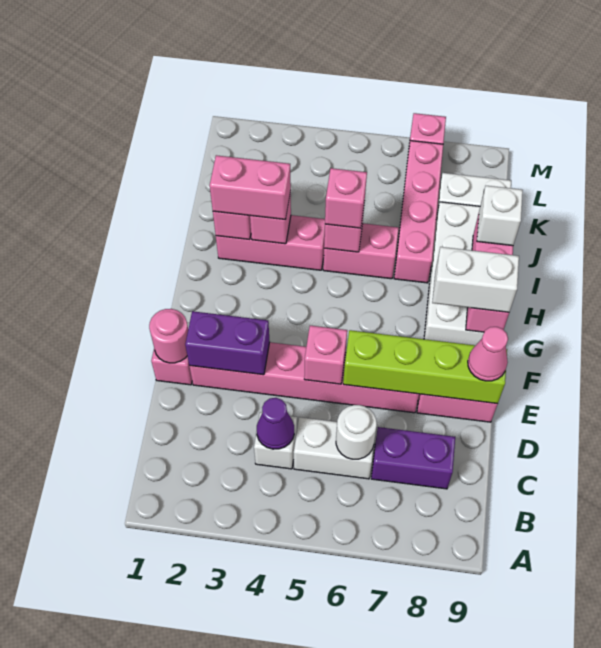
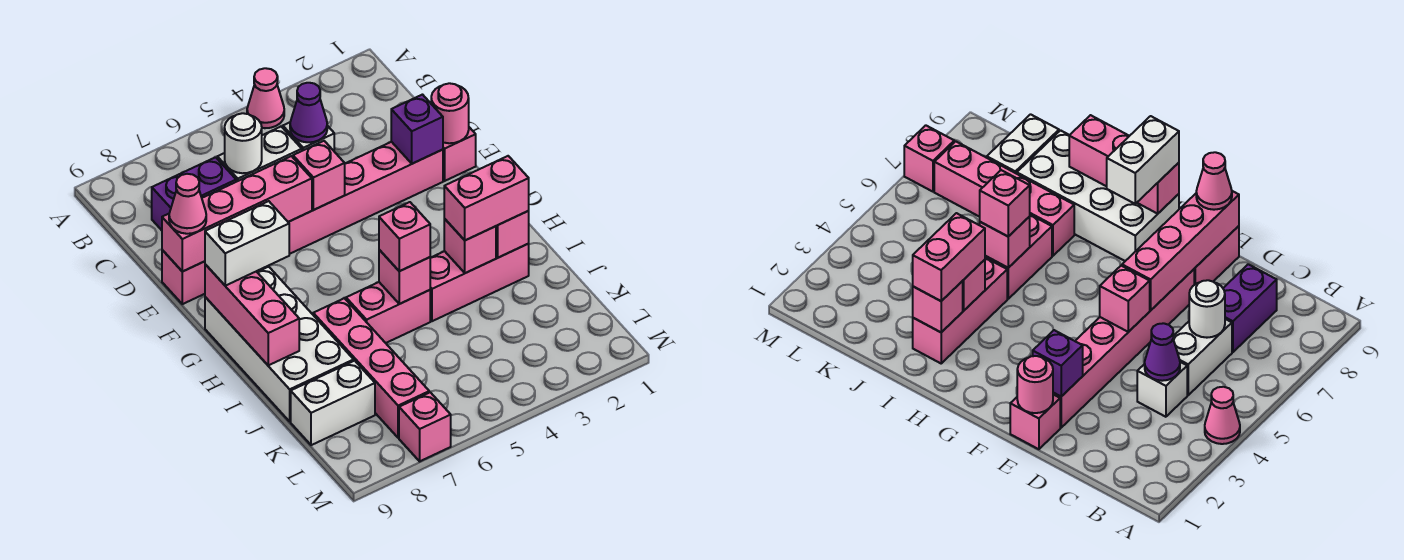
none -> pink cone A4 level 1
purple brick E2:E3 level 2 -> purple brick E2 level 2
lime brick E6:E9 level 2 -> pink brick E6:E9 level 2
white brick I9 level 3 -> none

